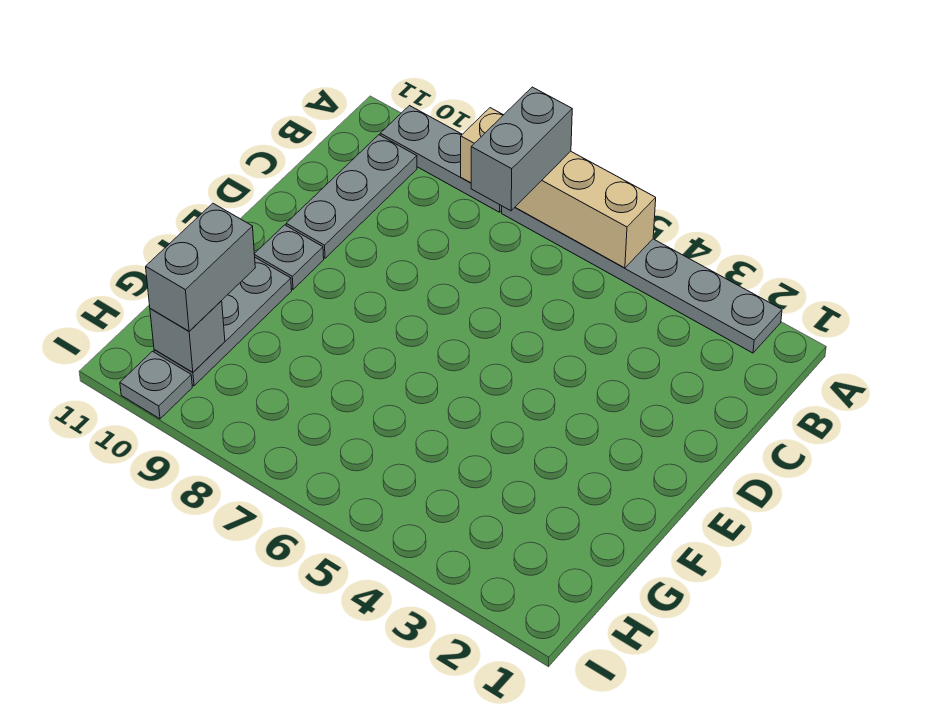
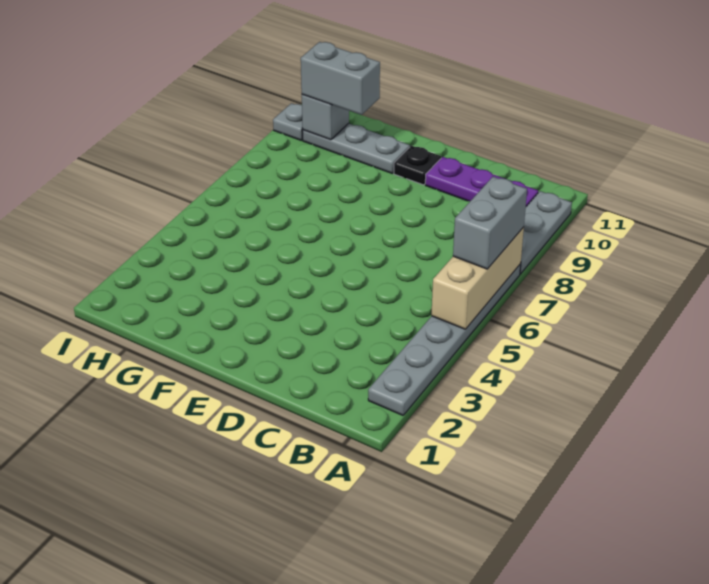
tan brick A5:A8 level 2 -> tan brick A5:A7 level 2
grey brick A7:B7 level 3 -> grey brick A6:A7 level 3
grey plate B10:D10 level 1 -> purple plate B10:D10 level 1
grey plate E10 level 1 -> black plate E10 level 1

